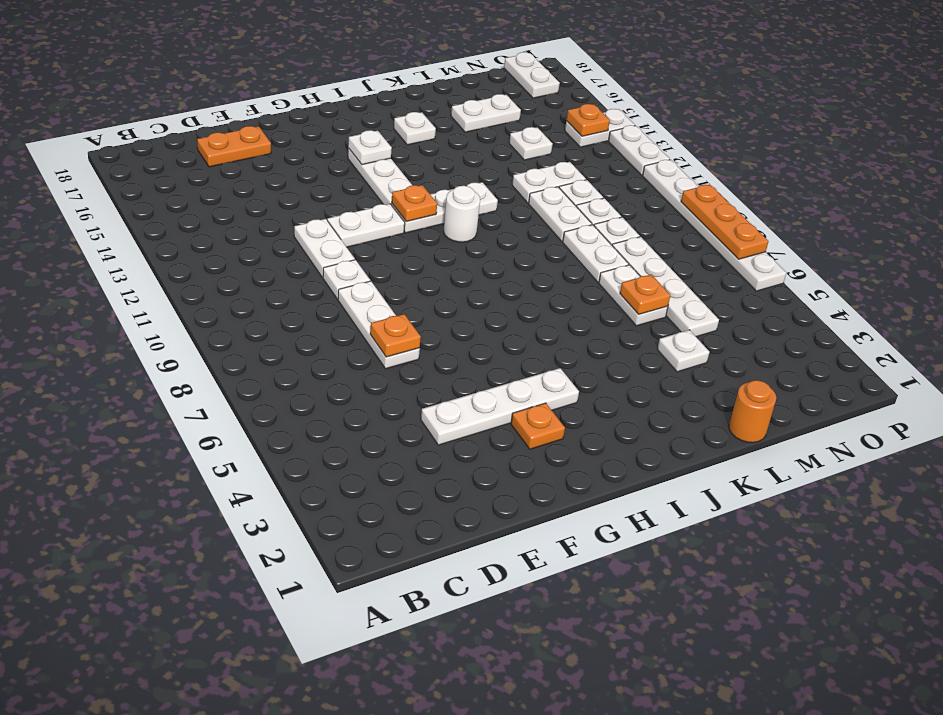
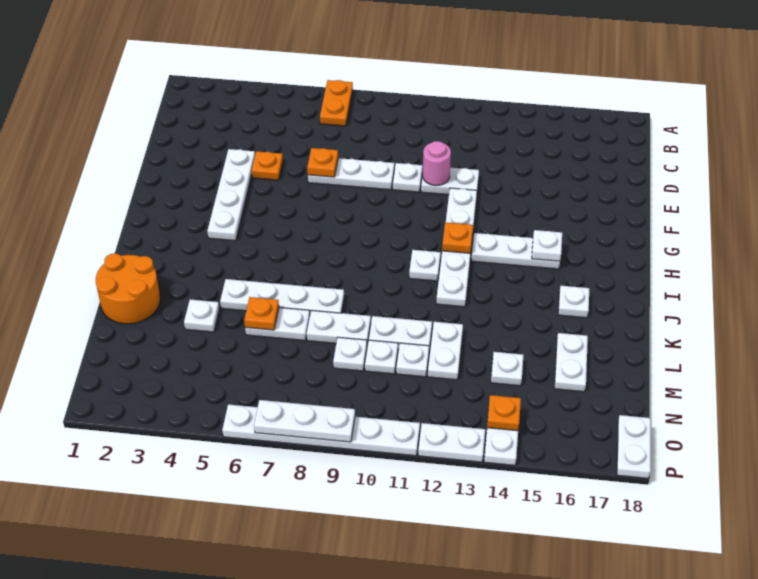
orange plate D17:E17 level 1 -> orange plate A7:B7 level 1
none -> pink round brick E11 level 2
orange plate G3 level 1 -> orange plate E5 level 1
white round brick I11 level 1 -> white plate I11 level 1
orange round brick L1 level 1 -> orange round brick K1:L2 level 1
white plate M5:M8 level 1 -> white plate K5:K8 level 1
white plate O17:O18 level 1 -> white plate O18:P18 level 1
orange plate P7:P9 level 2 -> white plate P7:P9 level 2

